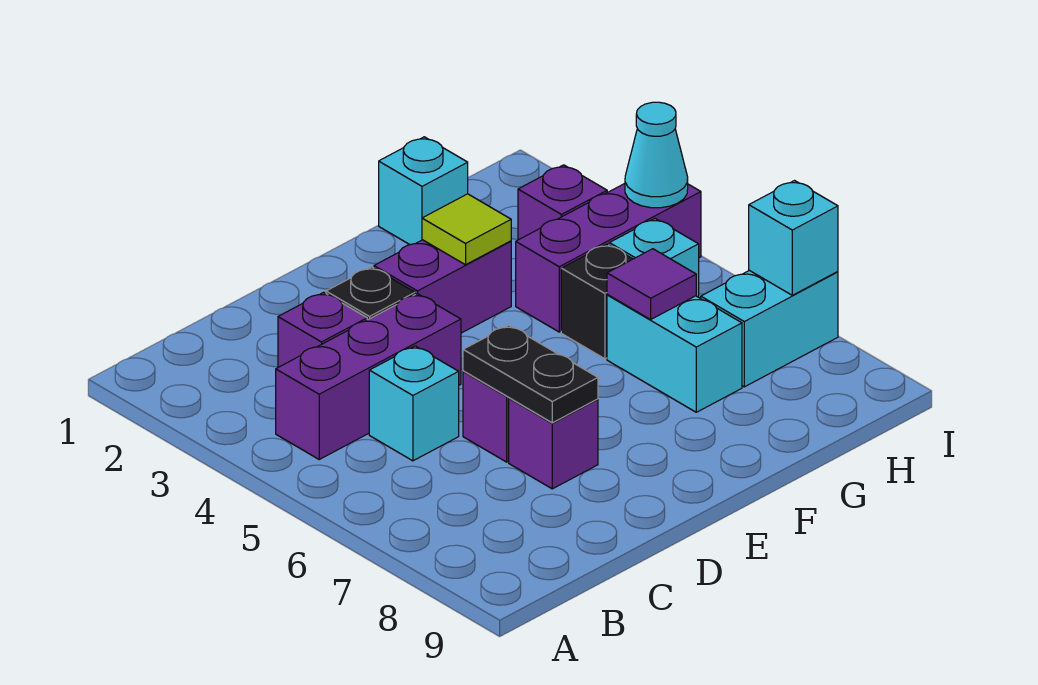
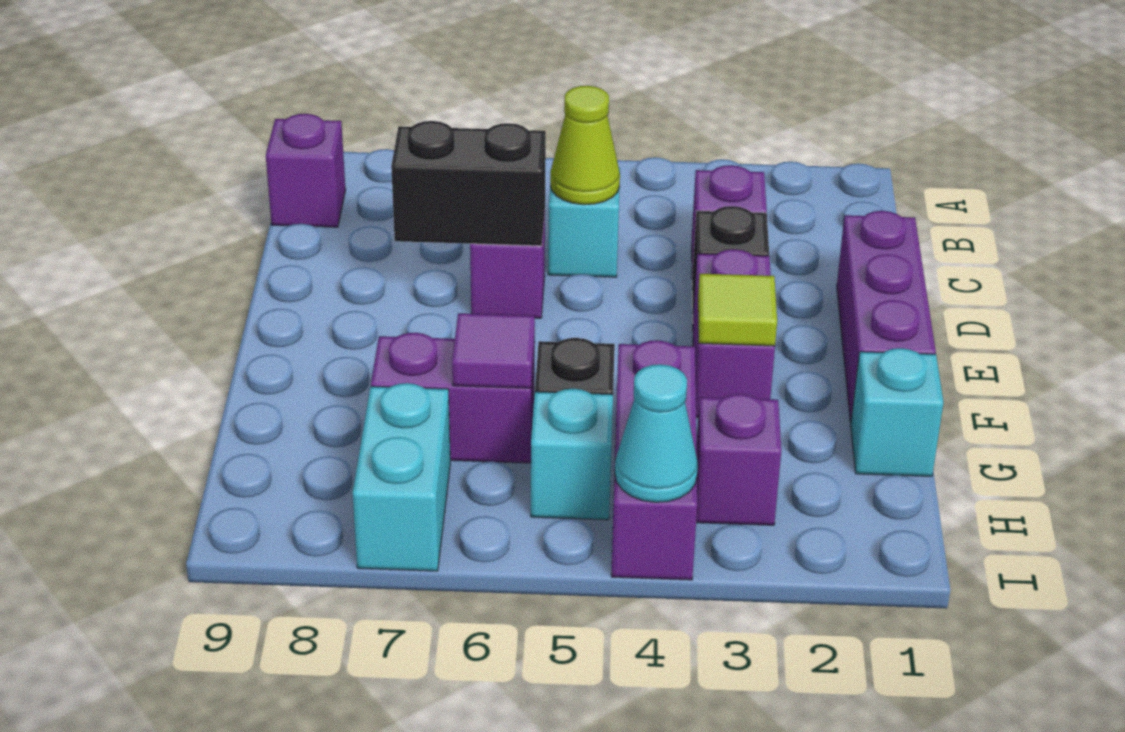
purple brick B4:D4 level 1 -> purple brick D1:F1 level 1
none -> lime cone C5 level 2
black plate D6:D7 level 2 -> black brick D6:D7 level 2
purple brick D7 level 1 -> purple brick B9 level 1
cyan brick G6:G7 level 1 -> purple brick G6:G7 level 1
cyan brick I7 level 2 -> none

